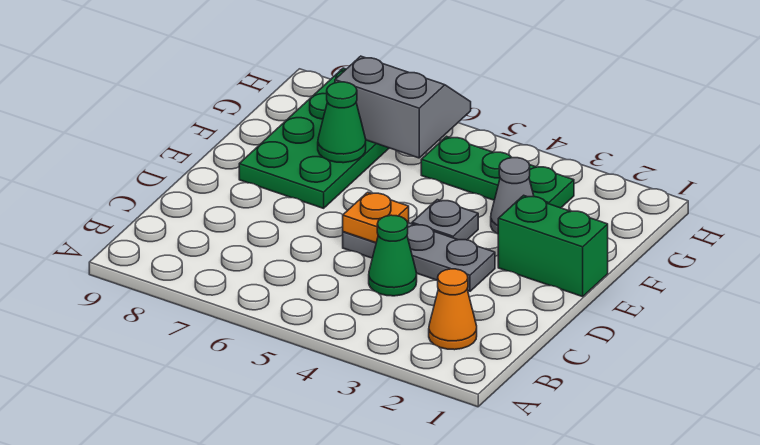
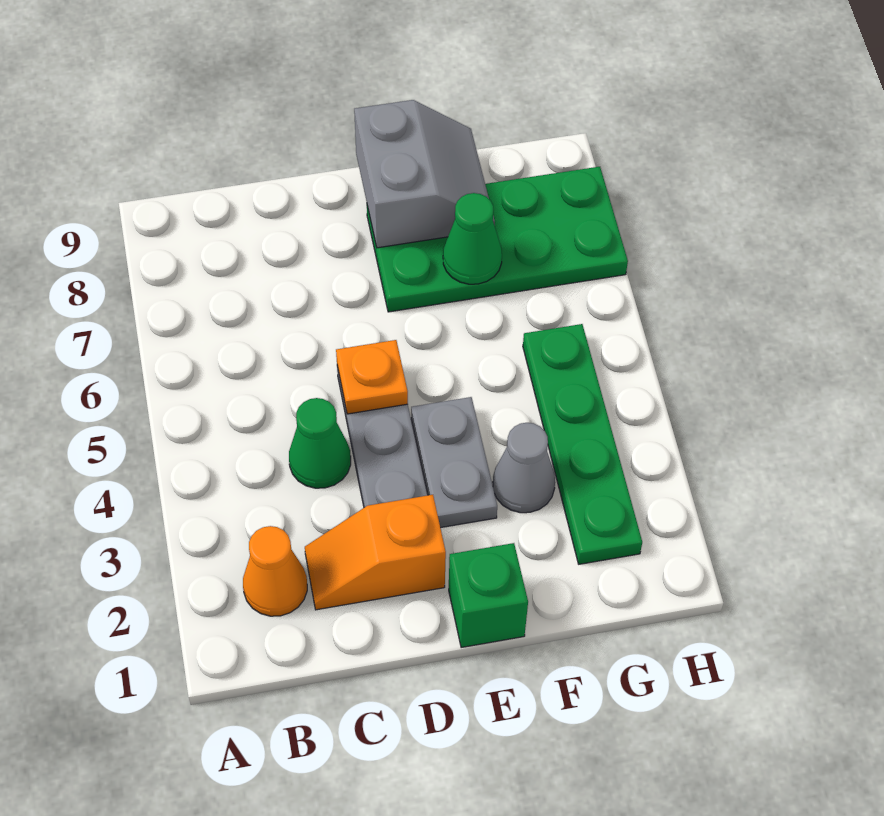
none -> orange slope C2:D2 level 1 top D
green brick E1:E2 level 1 -> green brick E1 level 1
grey plate E4 level 1 -> grey plate E3:E4 level 1
green plate G3:G5 level 1 -> green plate G2:G5 level 1
grey slope G6:H7 level 2 top G -> grey slope E8:F9 level 2 top E

